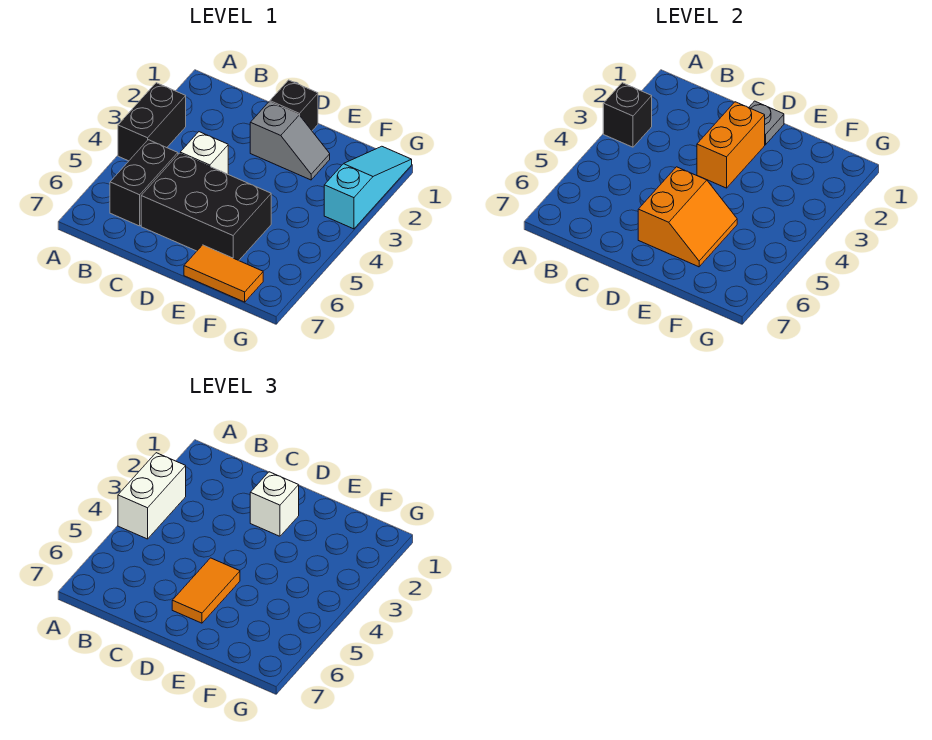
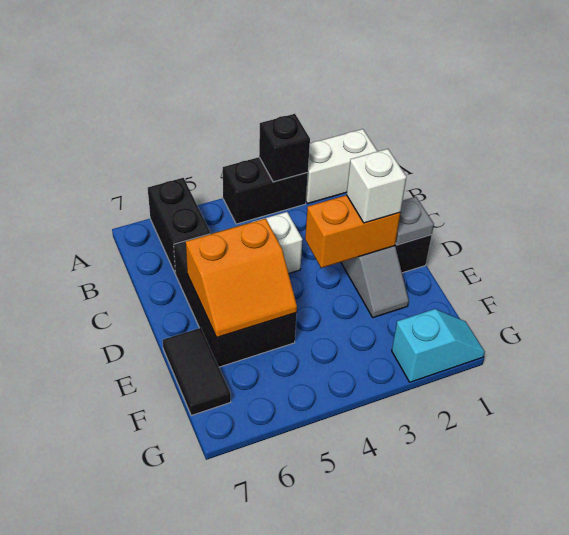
white brick A3:A4 level 3 -> white brick A1:A2 level 1
black brick B5:B6 level 1 -> black brick A6:B6 level 1
orange tile D5:D6 level 3 -> none
orange tile E7:F7 level 1 -> black tile E7:F7 level 1
cyan slope G1:G3 level 1 top 3 -> cyan slope G1:G2 level 1 top 2

